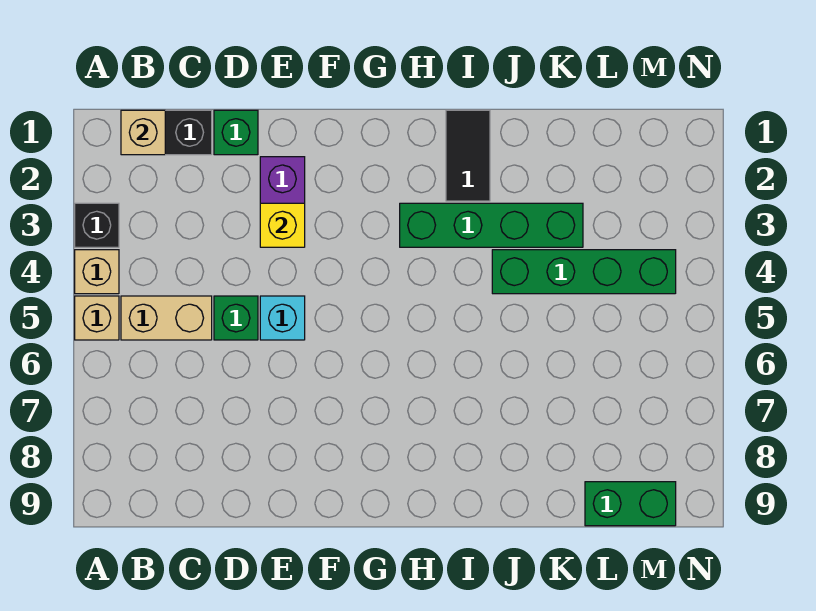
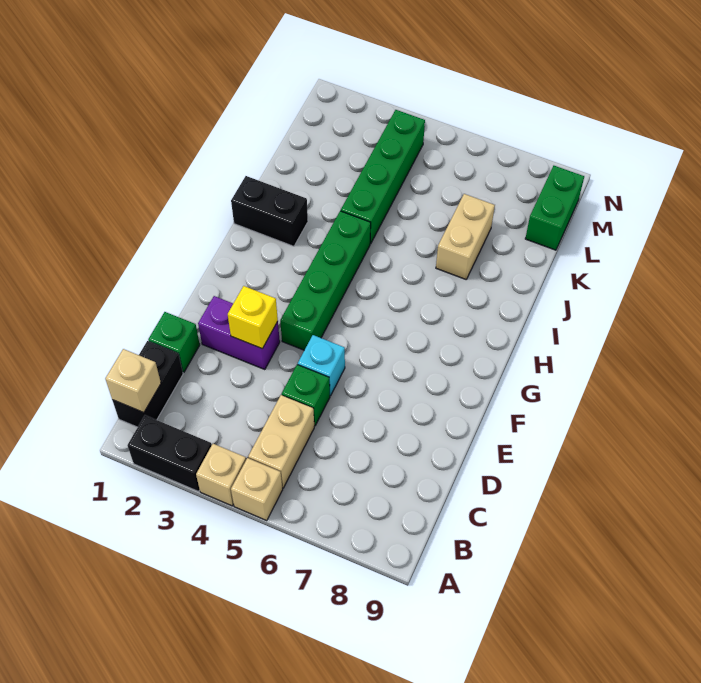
black brick A3 level 1 -> black brick A2:A3 level 1
green brick H3:K3 level 1 -> green brick F4:I4 level 1
black tile I1:I2 level 1 -> black brick I1:I2 level 1
none -> tan brick J7:K7 level 1

